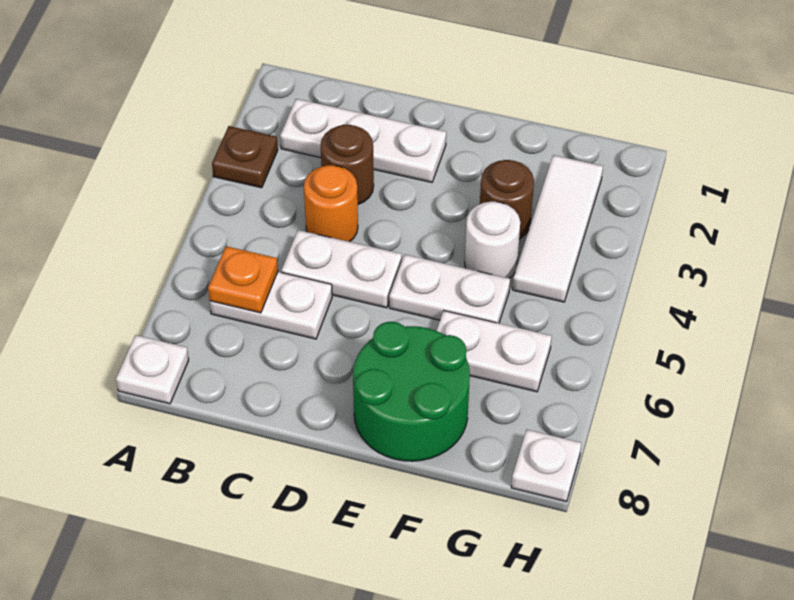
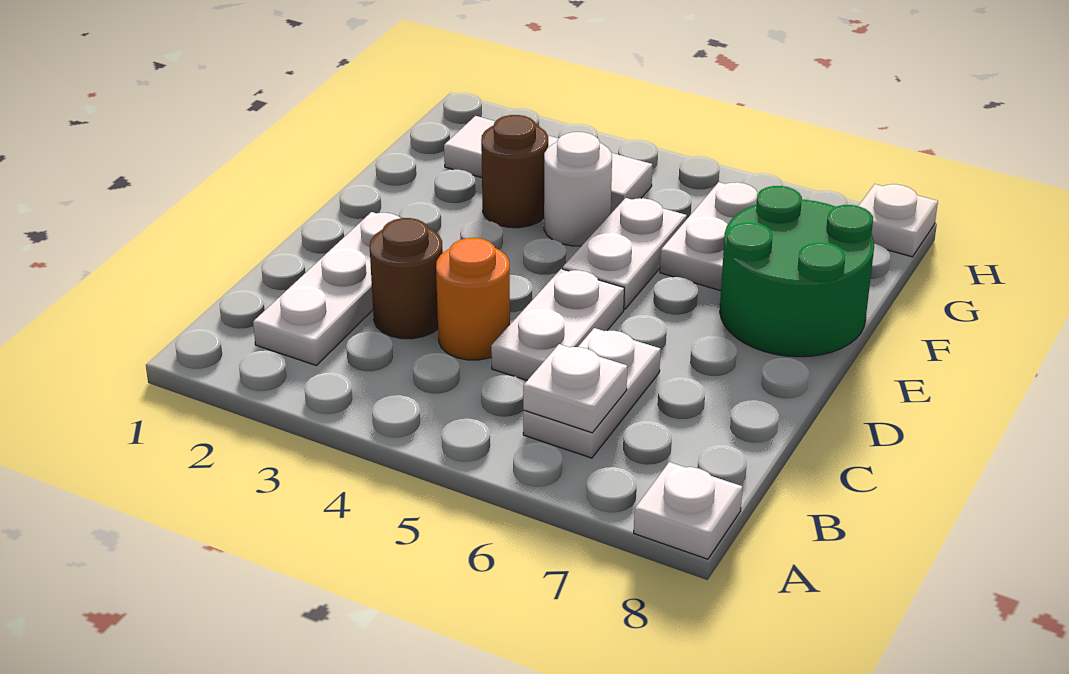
brown plate A3 level 1 -> none
orange plate B6 level 2 -> white plate B6 level 2

